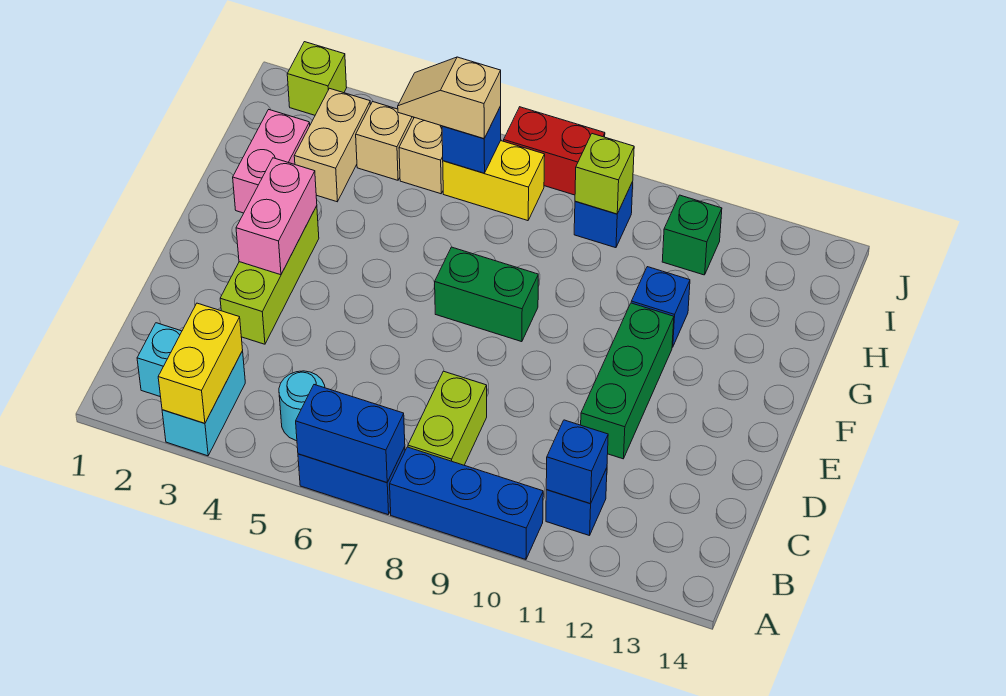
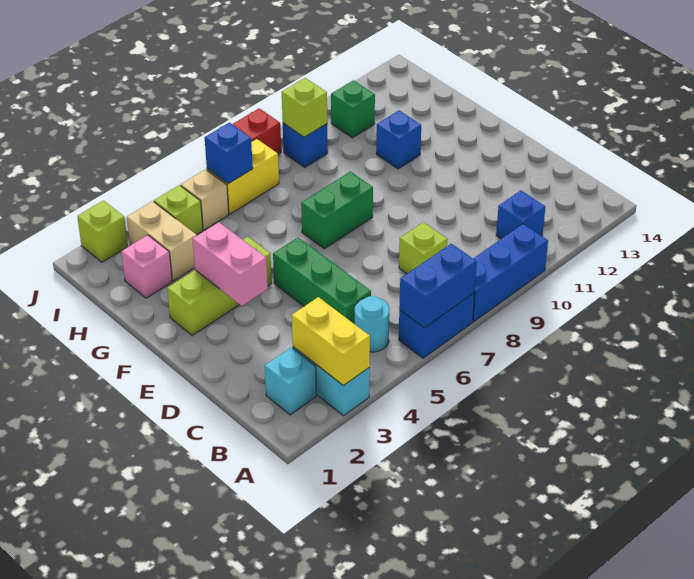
lime brick B8:C8 level 1 -> lime brick C8 level 1
blue brick B11 level 2 -> none
lime brick D3:F3 level 1 -> lime brick F2:F4 level 1
green brick D11:F11 level 1 -> green brick C5:E5 level 1
pink brick G2:H2 level 1 -> pink brick H2 level 1
tan brick I4 level 1 -> lime brick I4 level 1
tan slope I5:I6 level 3 top 6 -> none

